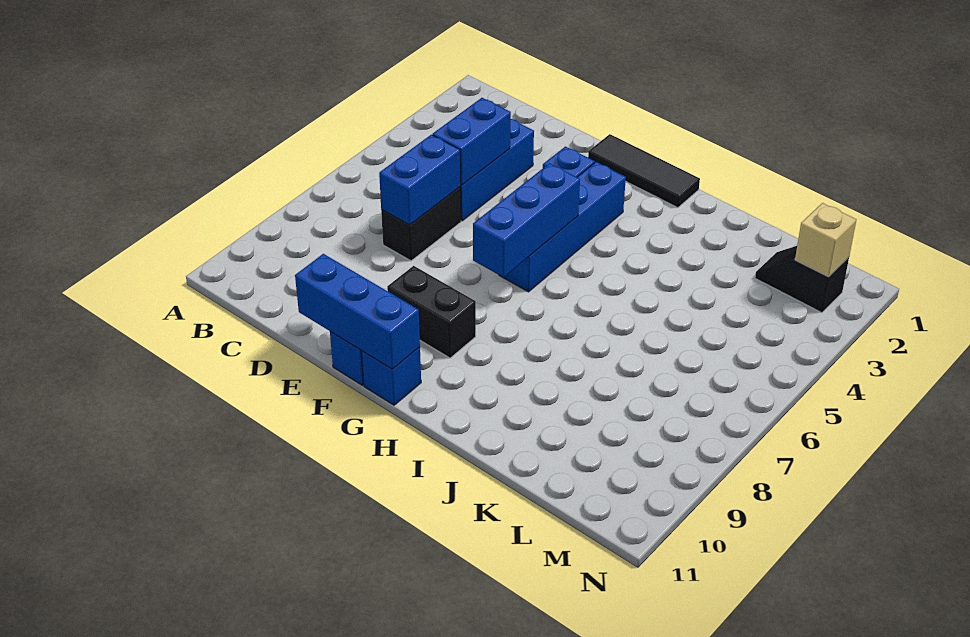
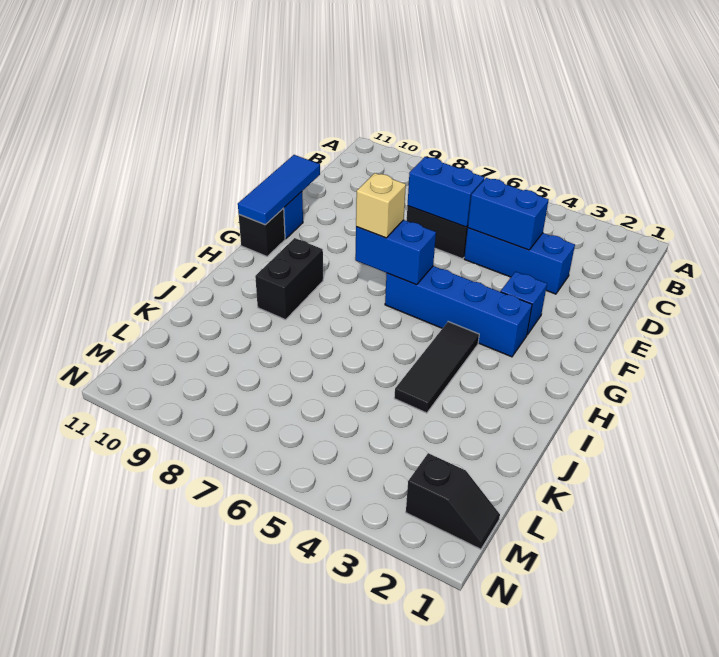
blue brick E11:G11 level 2 -> blue tile E11:G11 level 2
black tile F1:H1 level 1 -> black tile H4:J4 level 1
black brick F9:G9 level 1 -> black brick H9:I9 level 1
blue brick G5:G7 level 2 -> blue brick G6:G7 level 2
blue brick G11 level 1 -> black brick G11 level 1
black slope L2:M2 level 1 top M -> black slope M1:M2 level 1 top 2
tan brick M2 level 2 -> tan brick G7 level 3

